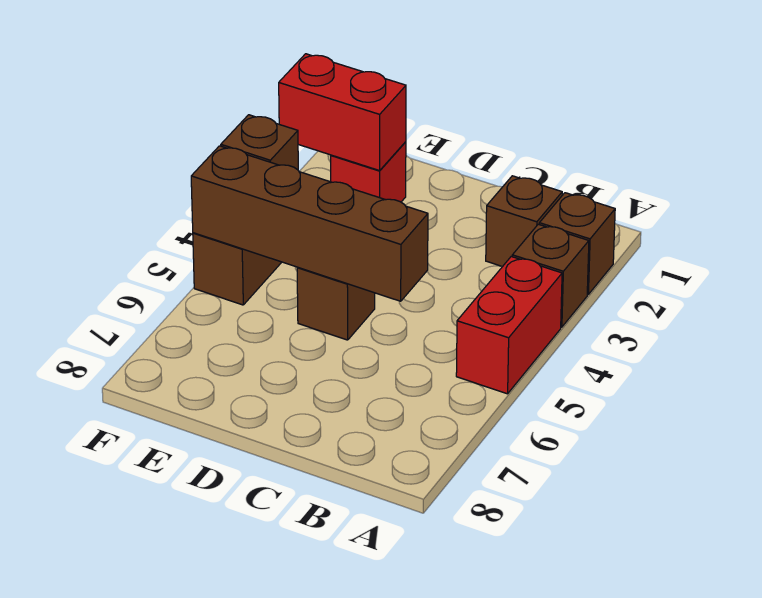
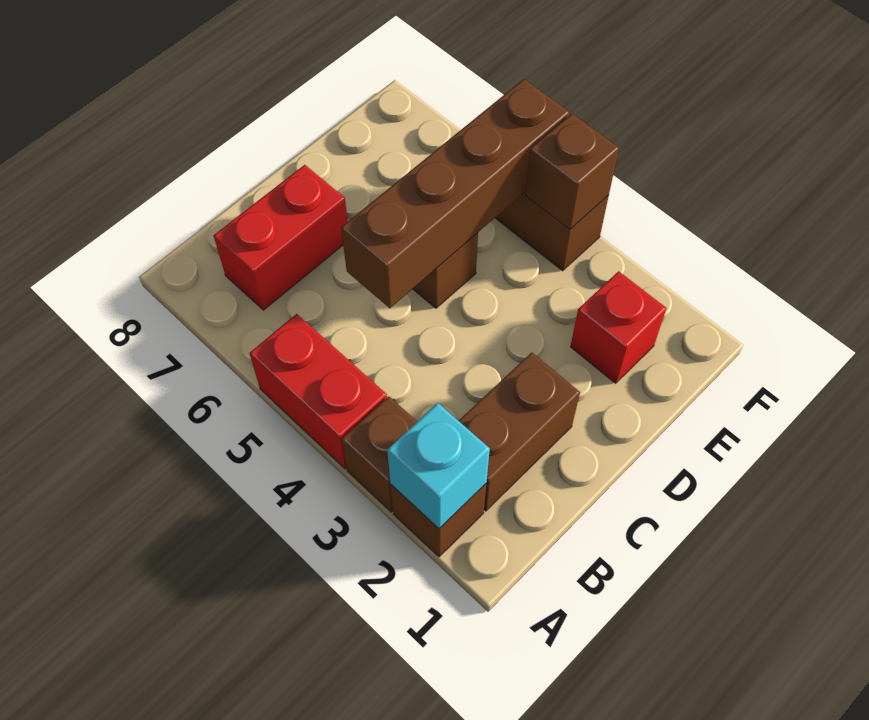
none -> cyan brick A2 level 2
brown brick B2 level 1 -> brown brick B2:C2 level 1
red brick E2:F2 level 2 -> red brick B7:C7 level 1

